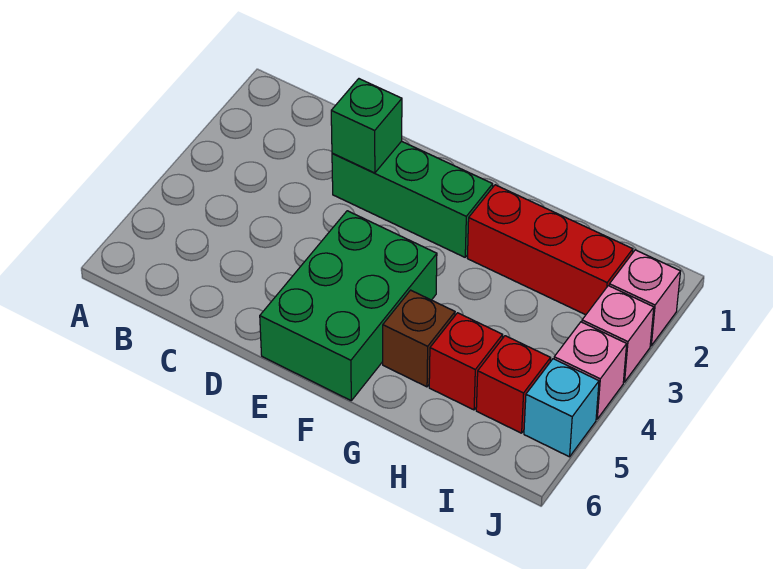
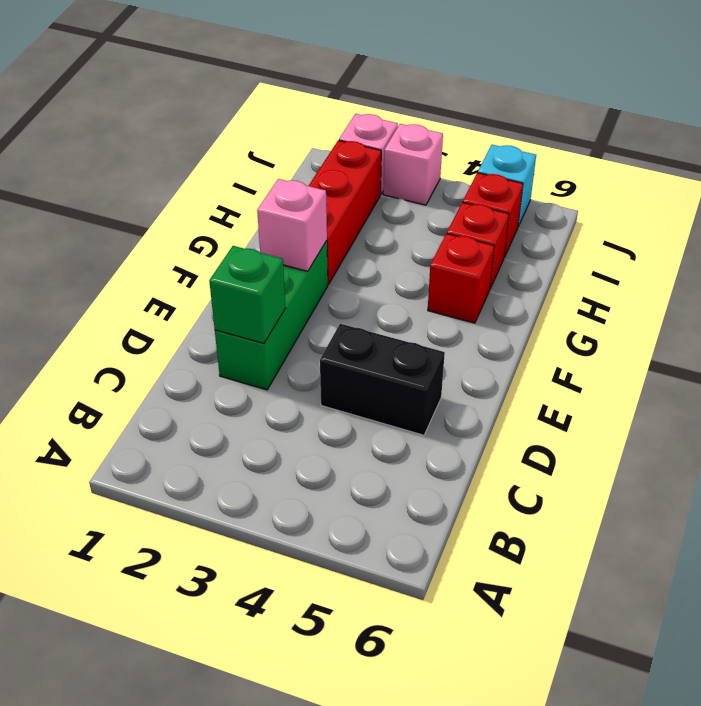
none -> black brick D4:D5 level 1
green brick E4:F6 level 1 -> none
brown brick G5 level 1 -> red brick G5 level 1
pink brick J4 level 1 -> pink brick F2 level 2

